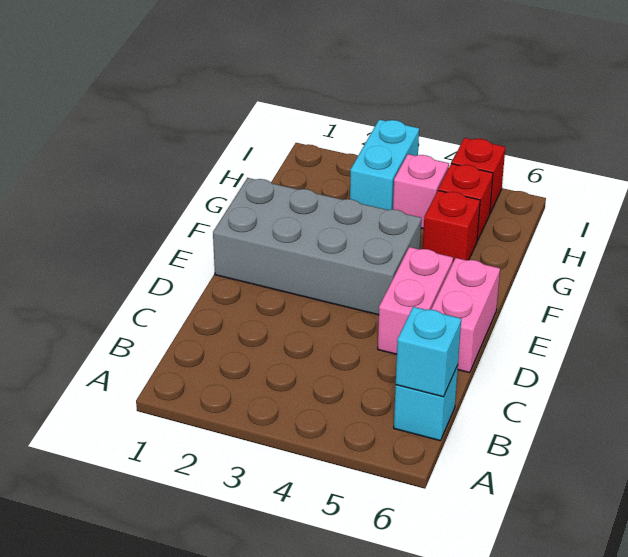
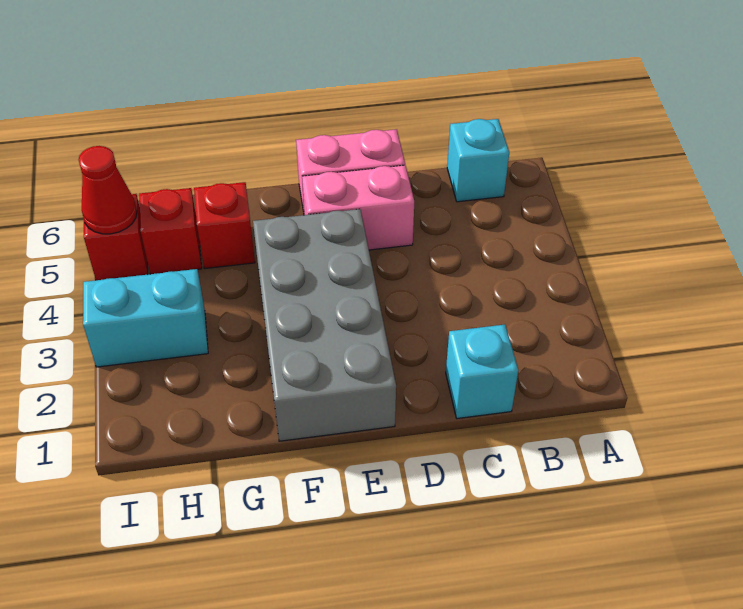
cyan brick B6 level 2 -> cyan brick C1 level 1
pink brick H4 level 1 -> none
none -> red cone I5 level 2

